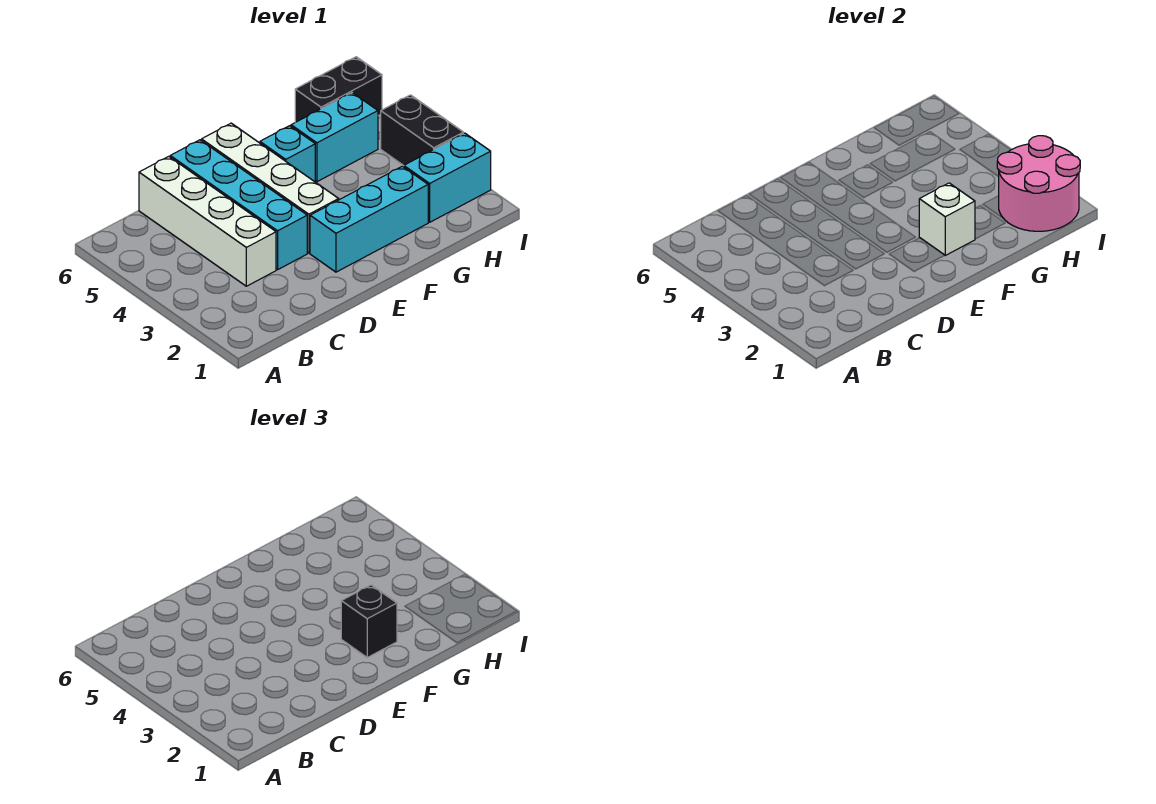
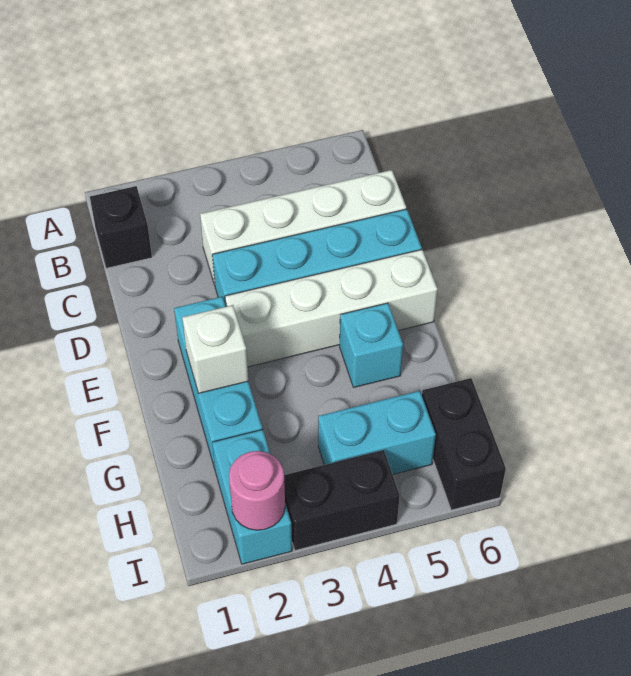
black brick F2 level 3 -> black brick B1 level 1
cyan brick G5:H5 level 1 -> cyan brick H4:H5 level 1
pink round brick H1:I2 level 2 -> pink round brick I2 level 2

